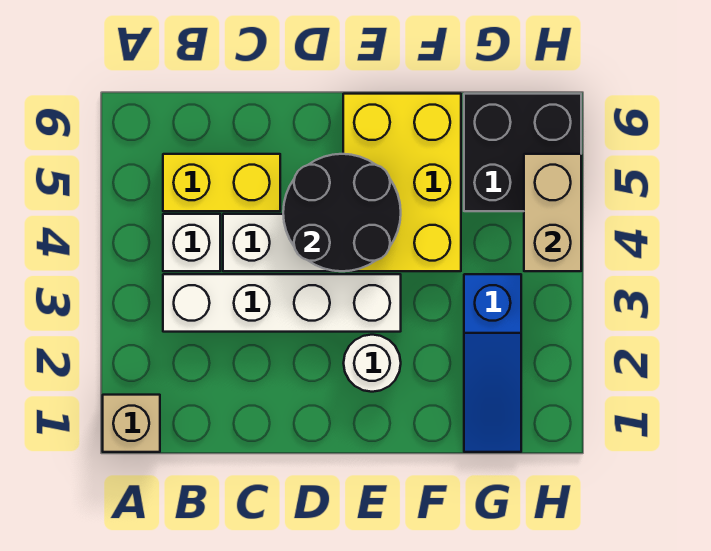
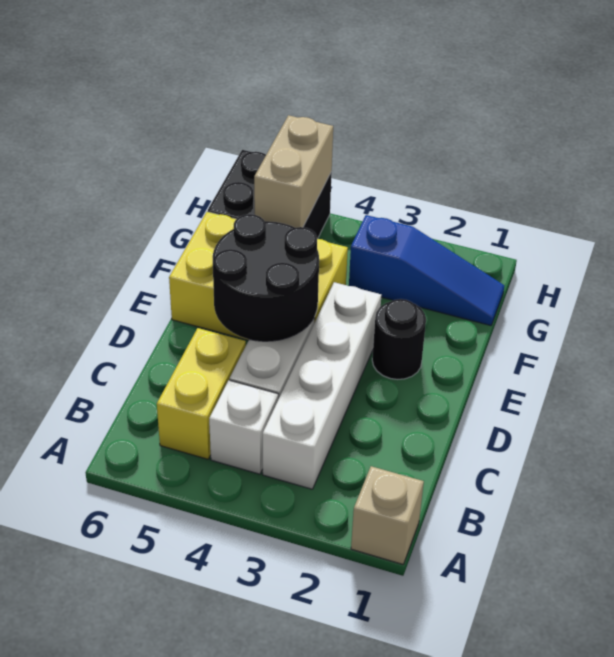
white round brick E2 level 1 -> black round brick E2 level 1
tan brick H4:H5 level 2 -> tan brick G5:H5 level 2

